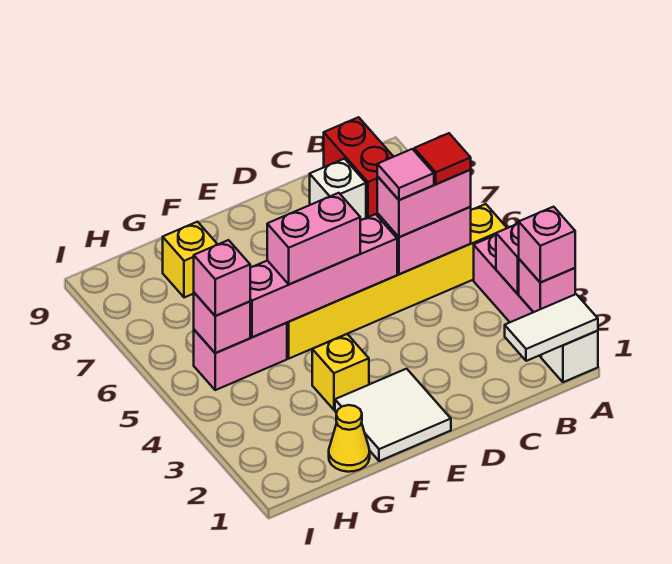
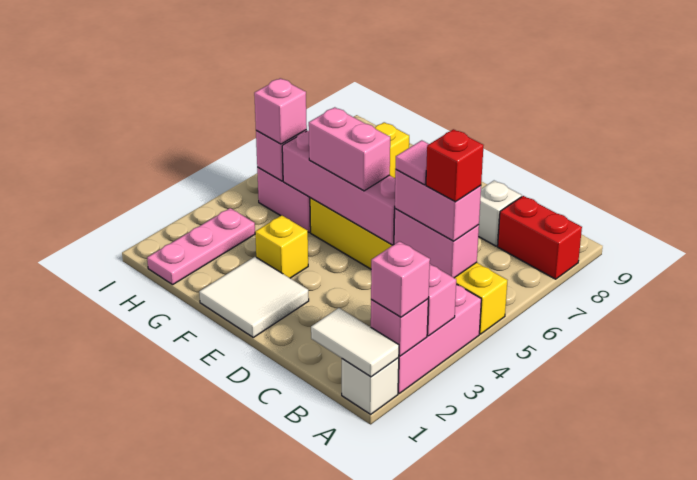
red tile B5 level 4 -> red brick B5 level 4
red brick B8:B9 level 1 -> red brick A8:B8 level 1
yellow cone G1 level 1 -> none
none -> pink plate H1:H3 level 1

